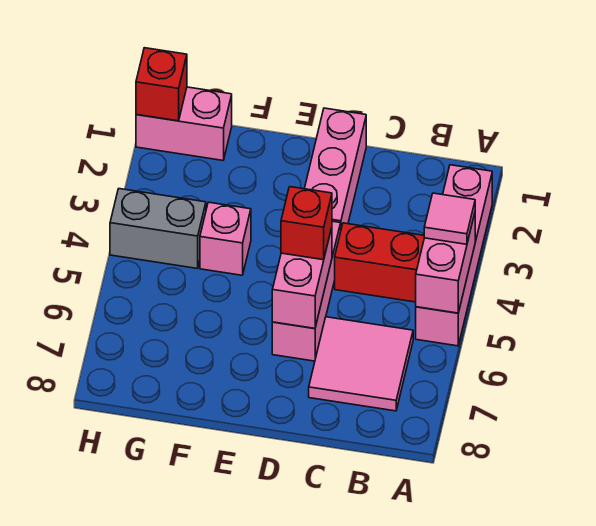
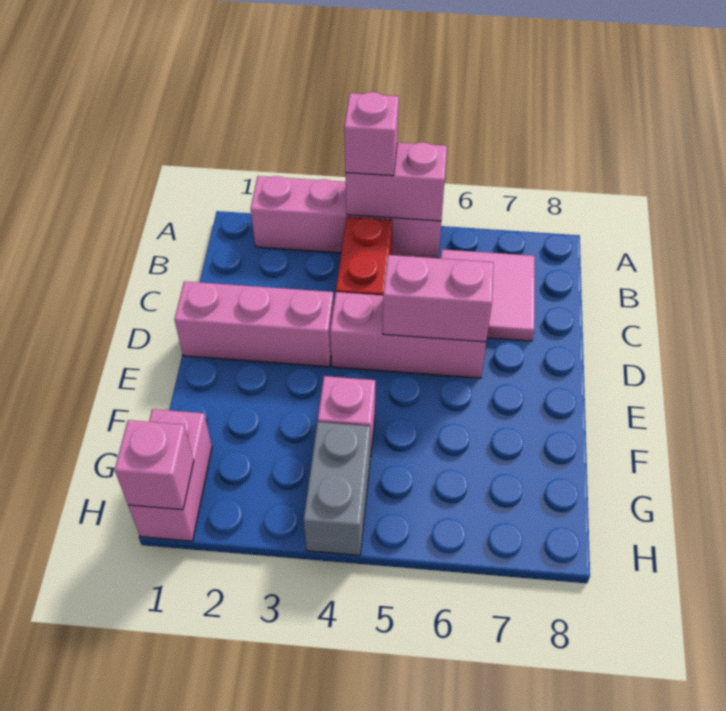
pink tile A4 level 3 -> pink brick A4 level 3
red brick D5 level 3 -> none
red brick H1 level 2 -> pink brick H1 level 2

